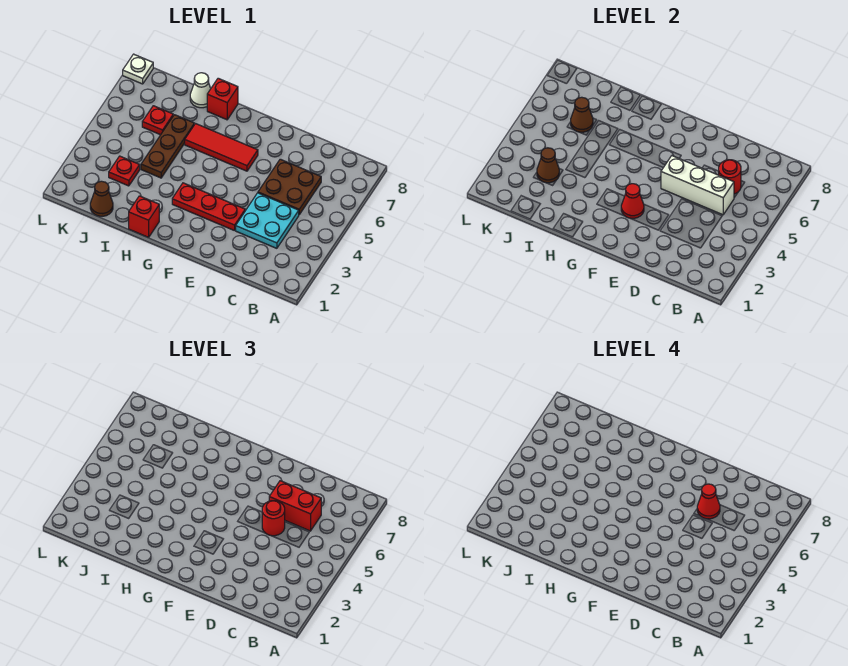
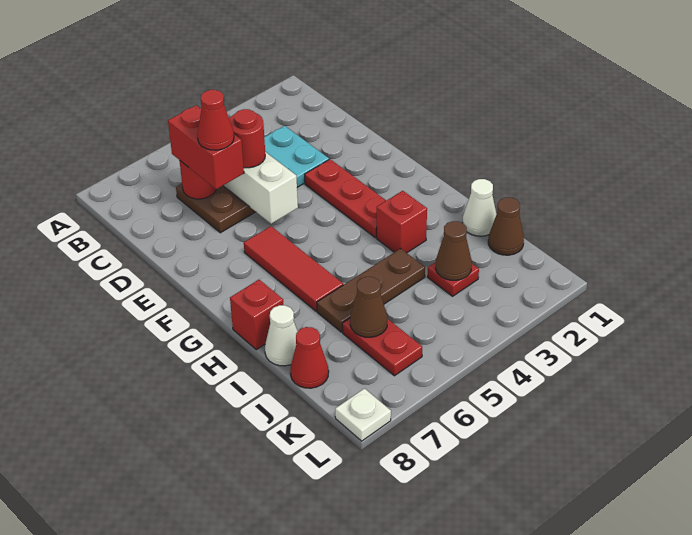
red cone F3 level 2 -> red cone J8 level 1
red brick H1 level 1 -> red brick H3 level 1
none -> white cone I1 level 1
red plate J6 level 1 -> red plate J6:K6 level 1

